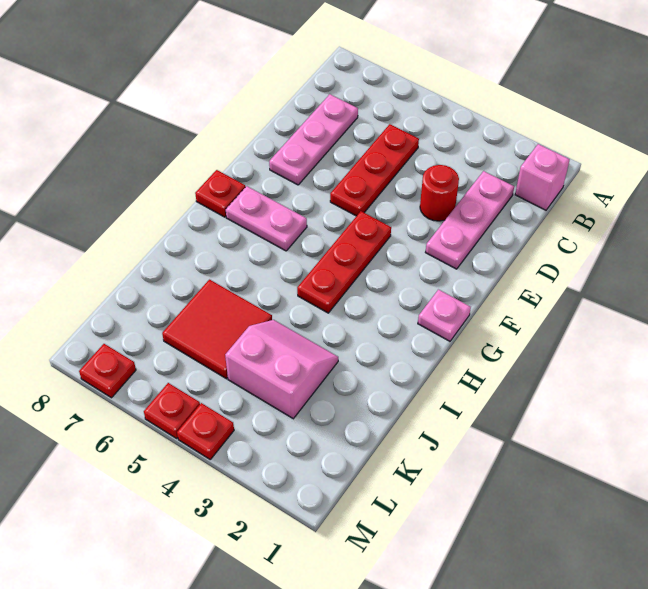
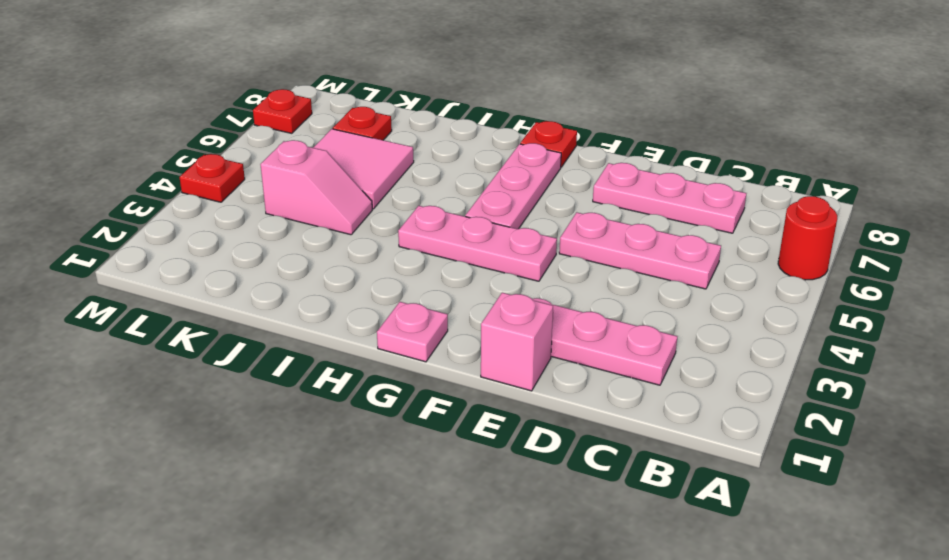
pink brick B1 level 1 -> pink brick E1 level 1
red plate C5:E5 level 1 -> pink plate C5:E5 level 1
red round brick D3 level 1 -> red round brick A6 level 1
red plate F4:H4 level 1 -> pink plate F4:H4 level 1
pink plate G6:G7 level 1 -> pink plate G5:G7 level 1
pink slope J3:K4 level 1 top K -> pink slope J4:K4 level 1 top K
red tile J5:K6 level 1 -> pink tile J5:K6 level 1
red plate M5 level 1 -> red plate K7 level 1

